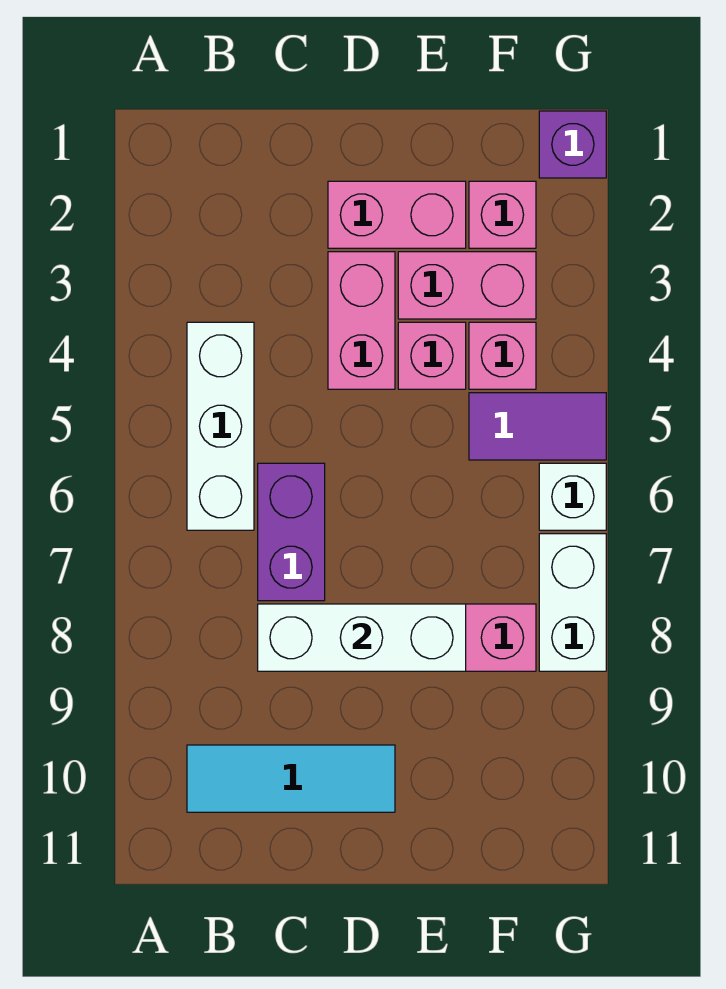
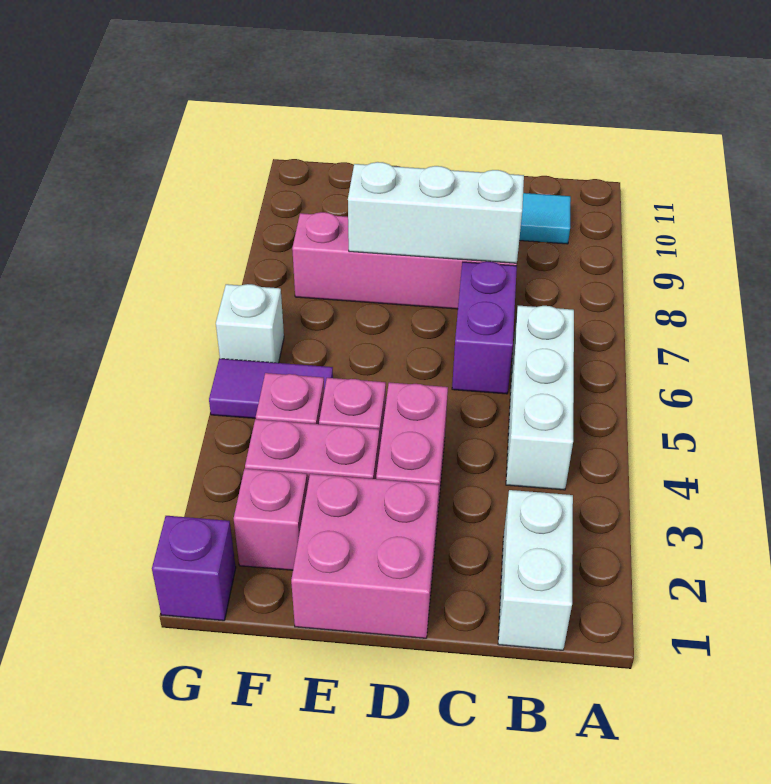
pink brick D2:E2 level 1 -> pink brick D1:E2 level 1
white brick G7:G8 level 1 -> white brick B1:B2 level 1

